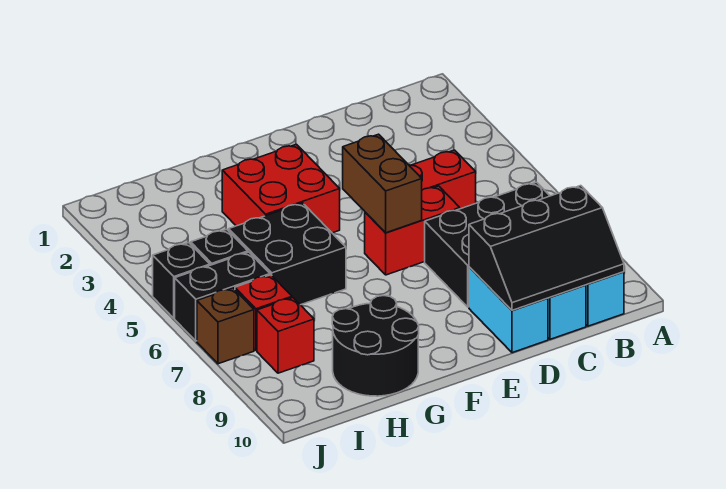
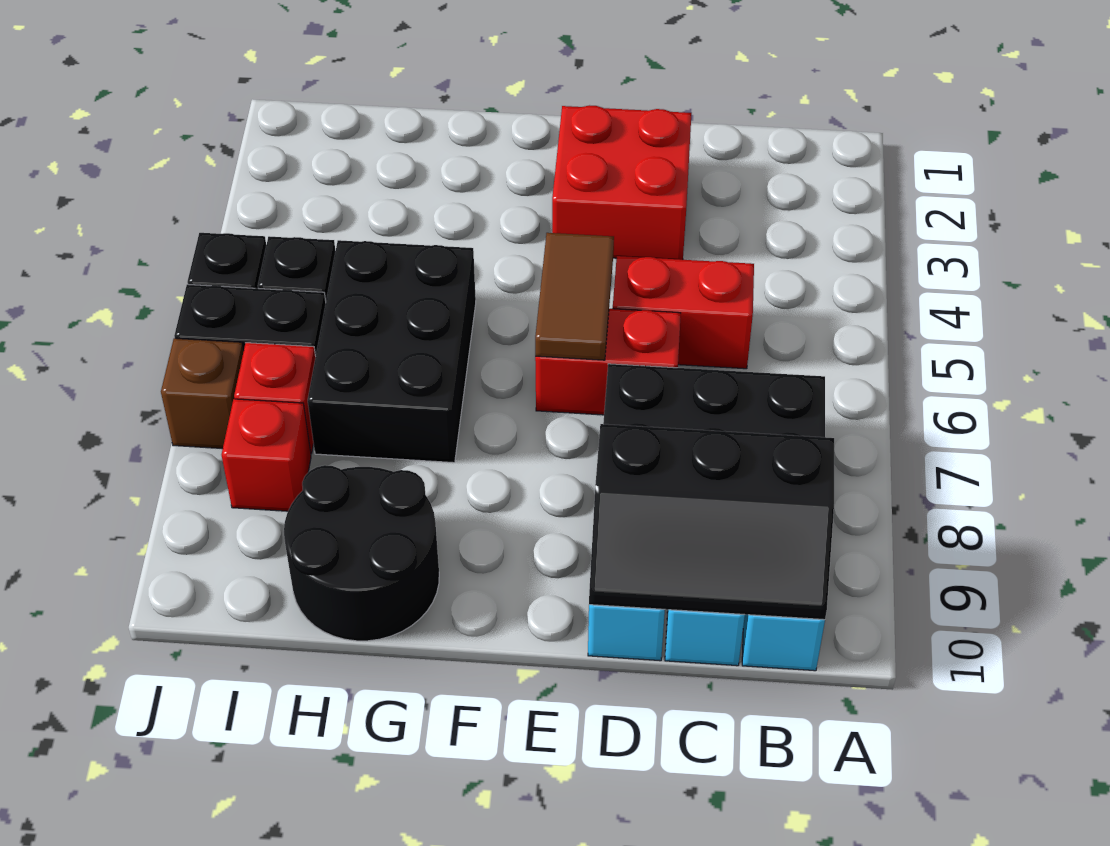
brown brick E5:E6 level 2 -> brown tile E5:E6 level 2
red brick F3:G4 level 1 -> red brick D2:E3 level 1
black brick G5:H6 level 1 -> black brick G5:H7 level 1

